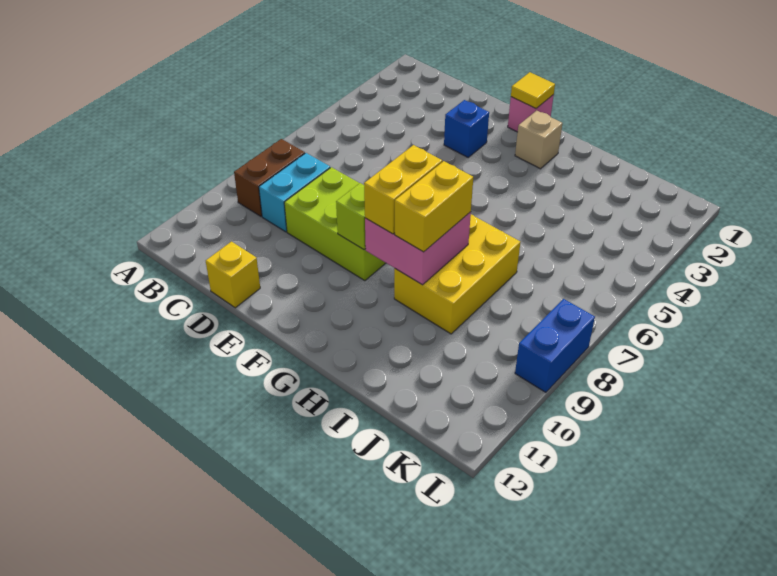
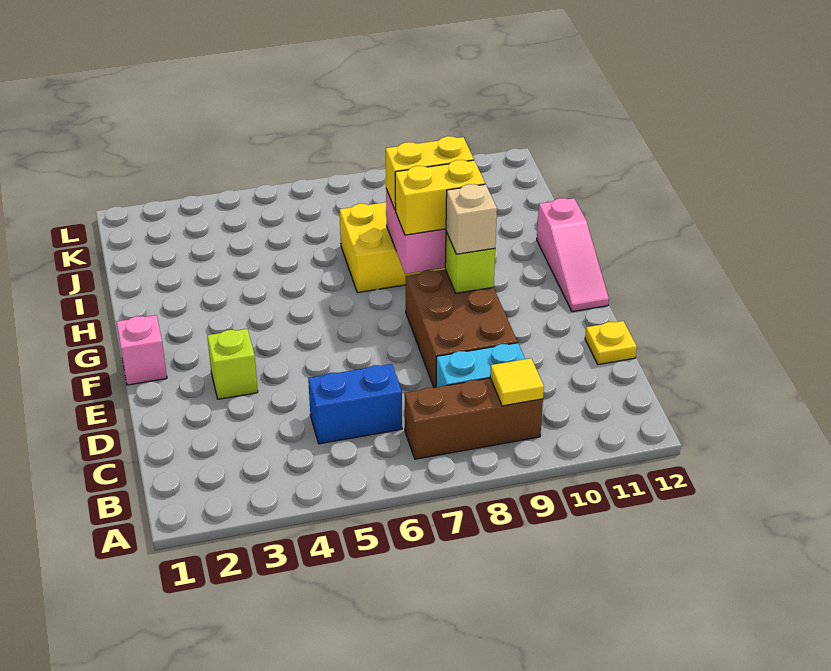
brown brick B8:B9 level 1 -> brown brick B7:B9 level 1
lime brick D8:F9 level 1 -> brown brick D8:F9 level 1
yellow brick D12 level 1 -> yellow plate D12 level 1
blue brick E3 level 1 -> lime brick E3 level 1
yellow tile F1 level 2 -> yellow tile B9 level 2
none -> pink slope F12:H12 level 1 top H
tan brick G2 level 1 -> tan brick F9 level 3
blue brick L8:L9 level 1 -> blue brick C5:C6 level 1

